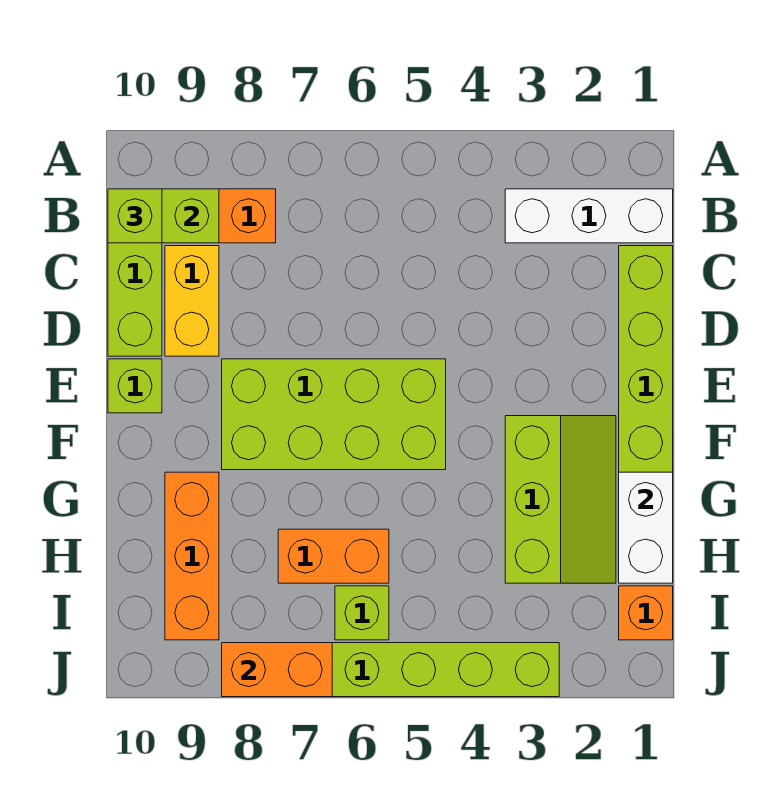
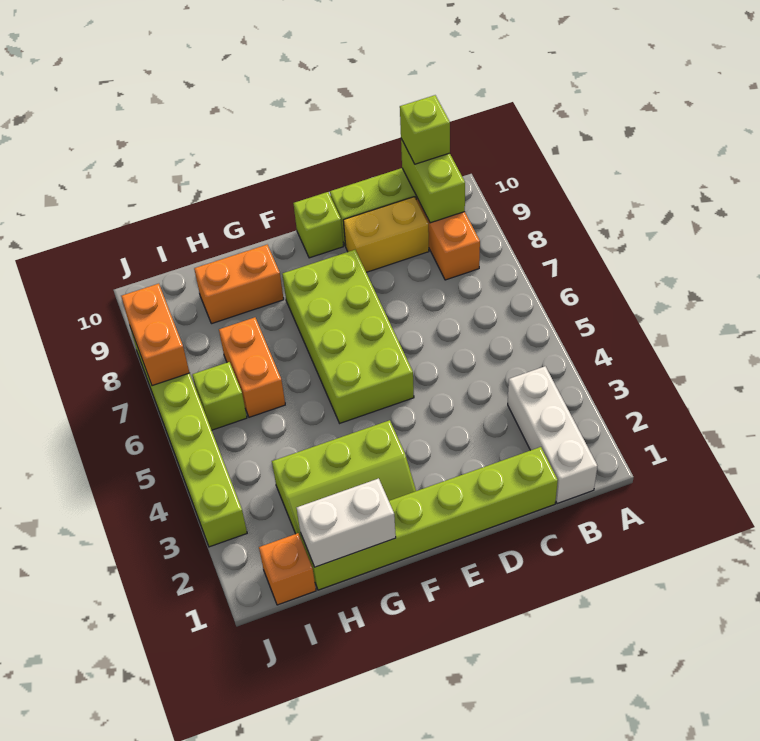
orange brick G9:I9 level 1 -> orange brick G9:H9 level 1

